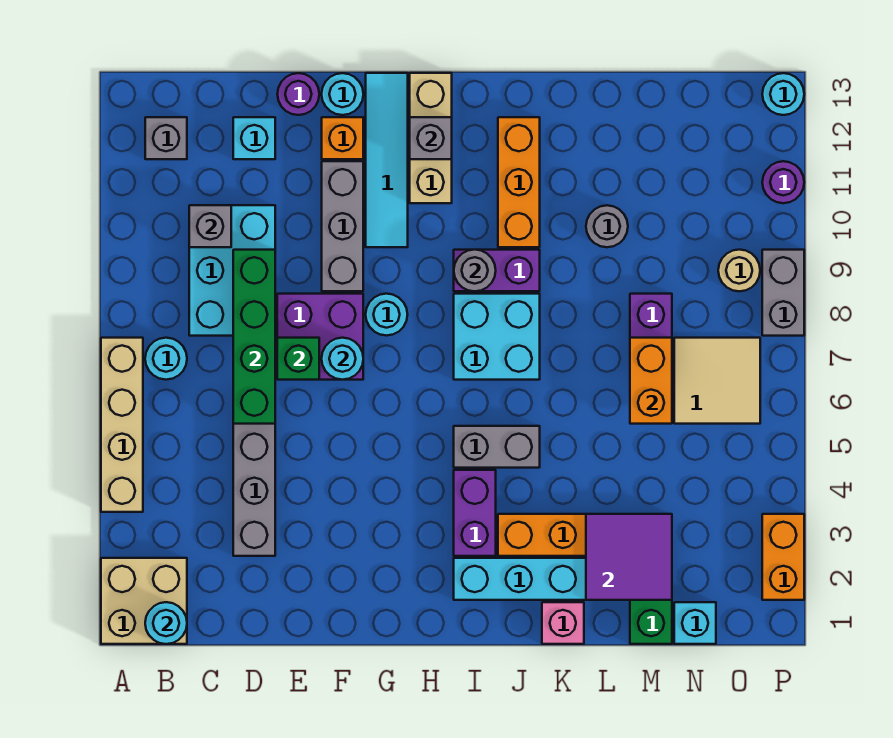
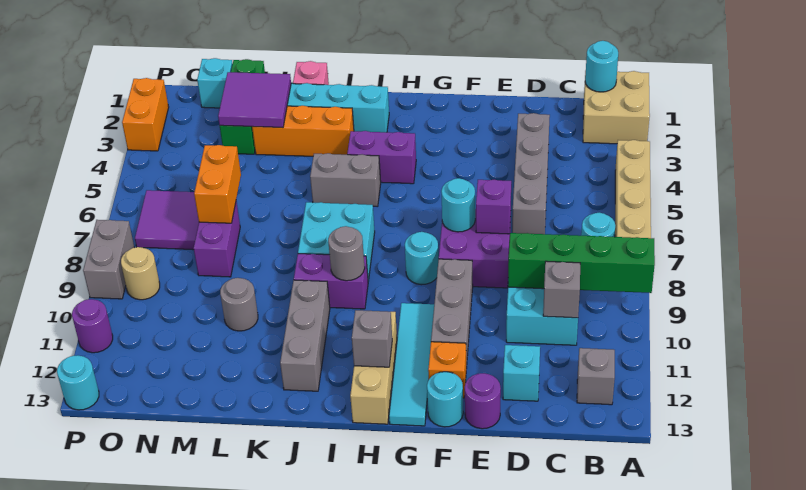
green brick D6:D9 level 2 -> green brick A9:D9 level 2
green brick E7 level 2 -> purple brick E7 level 2
purple brick I3:I4 level 1 -> purple brick H4:I4 level 1
orange brick J10:J12 level 1 -> grey brick J10:J12 level 1
tan tile N6:O7 level 1 -> purple tile N6:O7 level 1

